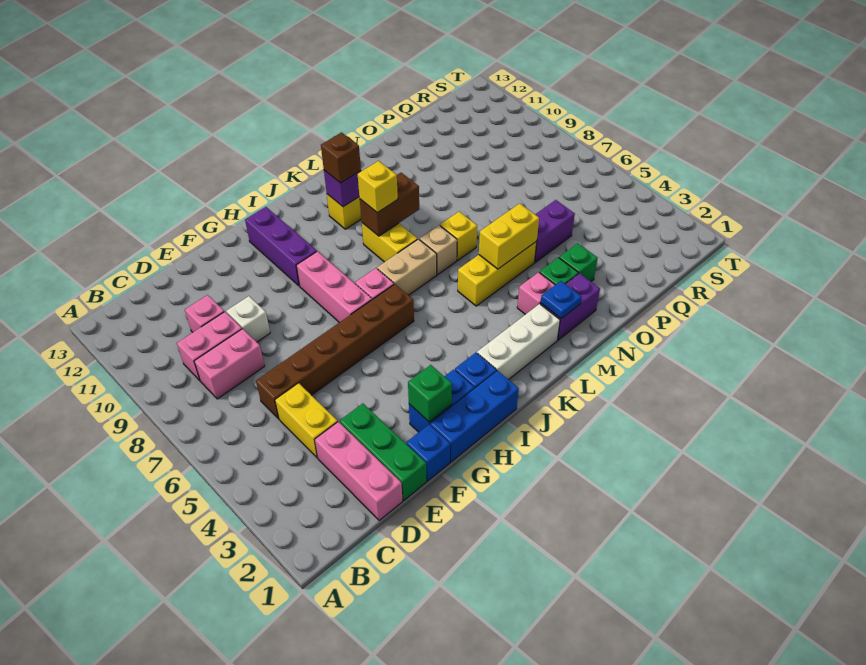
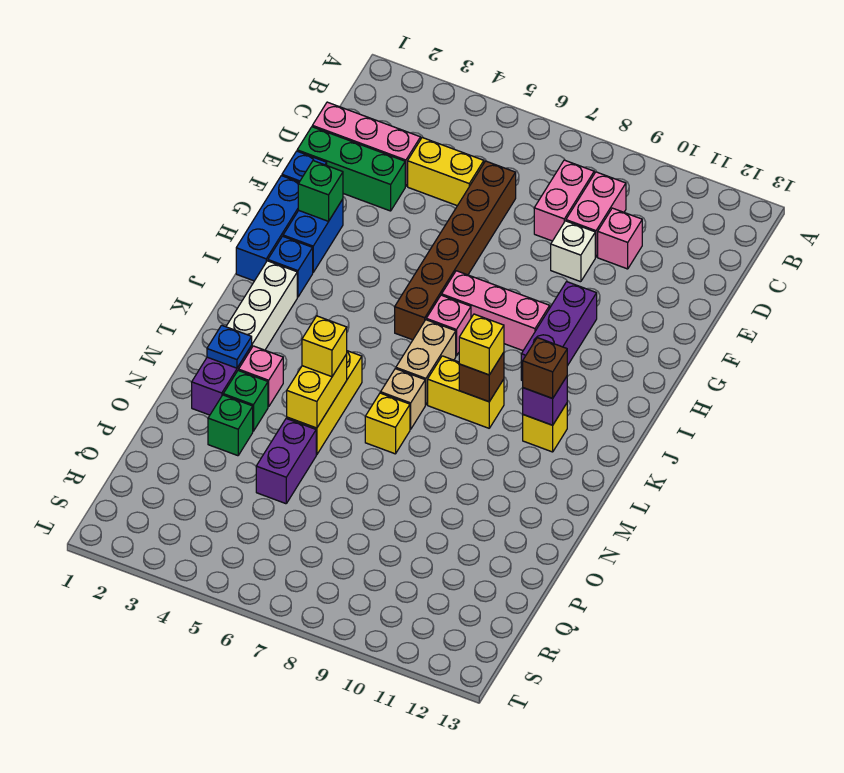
purple brick H10:H12 level 1 -> purple brick G10:I10 level 1
brown brick K9:L9 level 2 -> brown brick K9 level 2
none -> yellow brick M5 level 3

